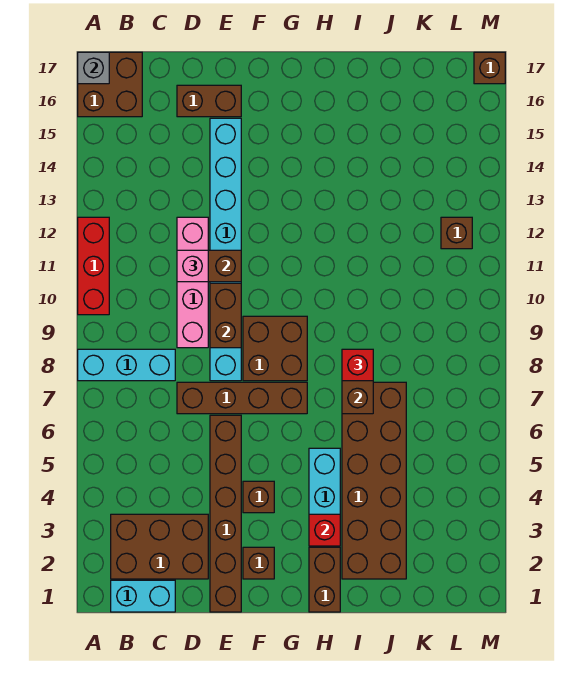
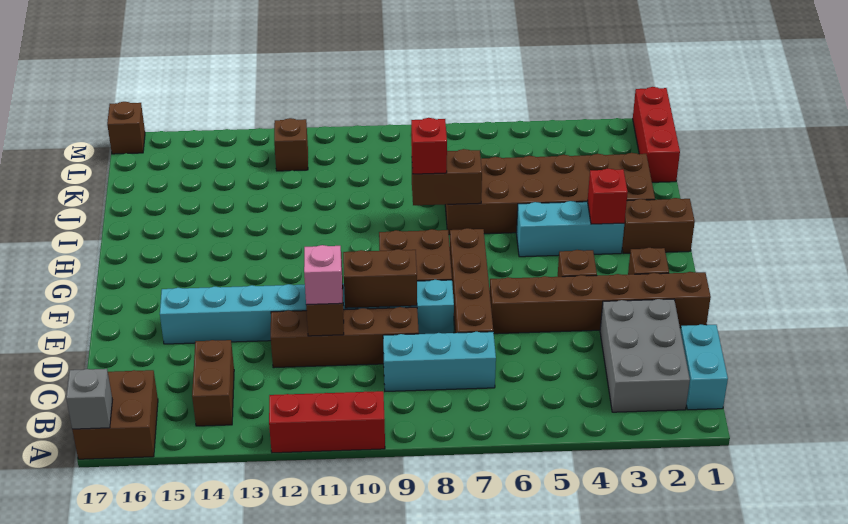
cyan brick A8:C8 level 1 -> cyan brick C7:C9 level 1
brown brick B2:D3 level 1 -> grey brick B2:D3 level 1
pink brick D9:D12 level 1 -> brown brick D9:D12 level 1
brown brick D16:E16 level 1 -> brown brick B14:C14 level 1
none -> red brick K1:M1 level 1

